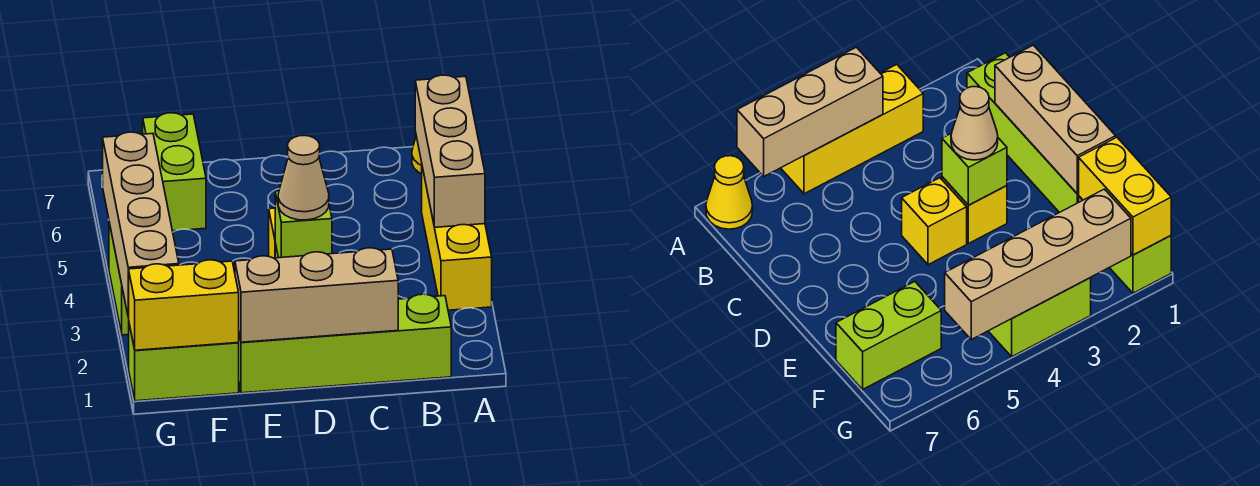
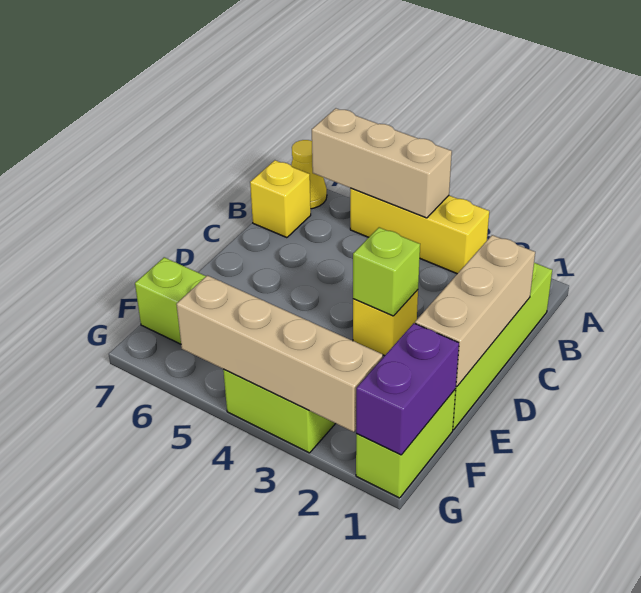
tan cone D3 level 3 -> none
yellow brick D4 level 1 -> yellow brick B7 level 1
yellow brick F1:G1 level 2 -> purple brick F1:G1 level 2

